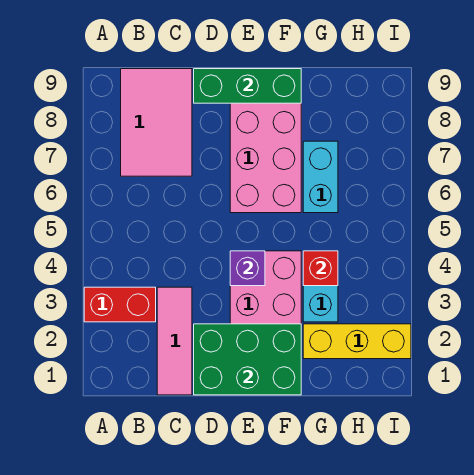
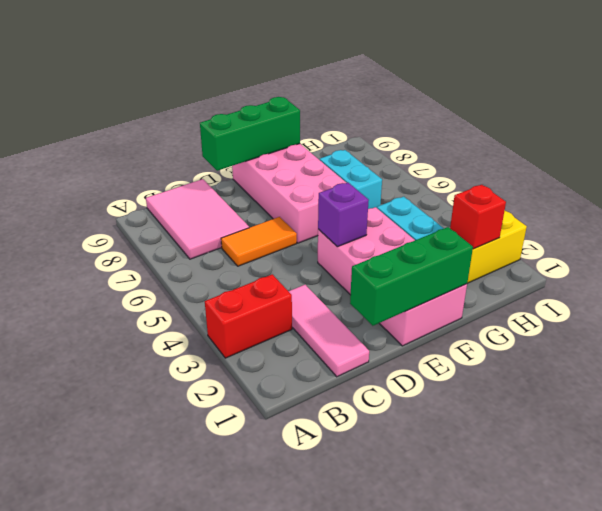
none -> orange tile C6:D6 level 1
green brick D1:F2 level 2 -> green brick D1:F1 level 2
red brick G4 level 2 -> red brick H2 level 2

